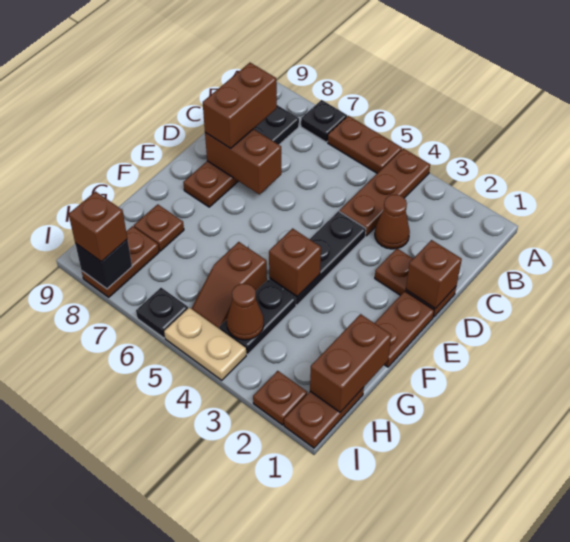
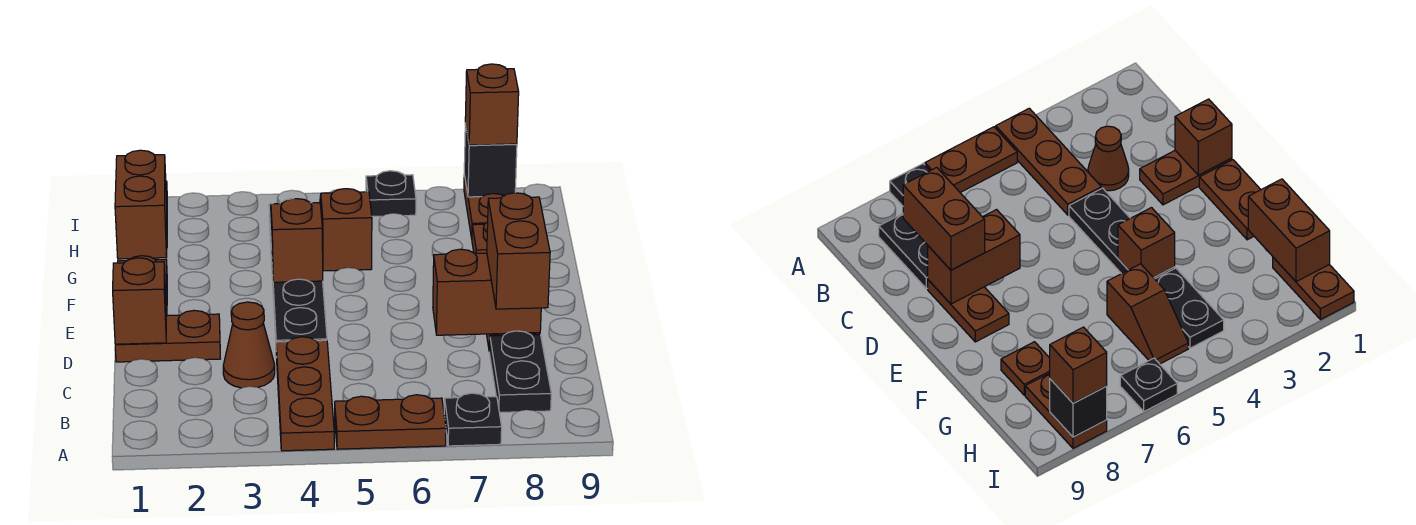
brown cone H4 level 2 -> none
brown plate I2 level 1 -> none
tan plate I4:I5 level 1 -> none

